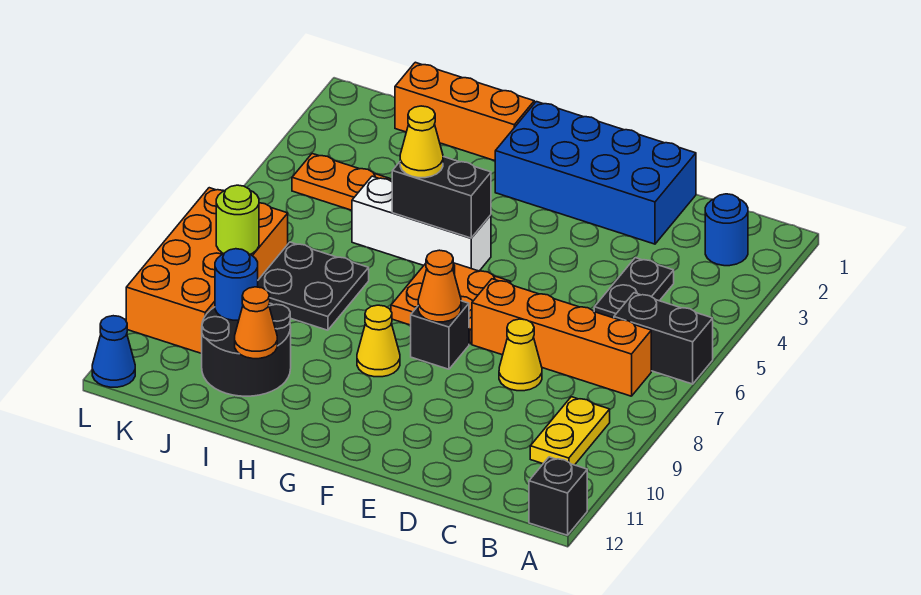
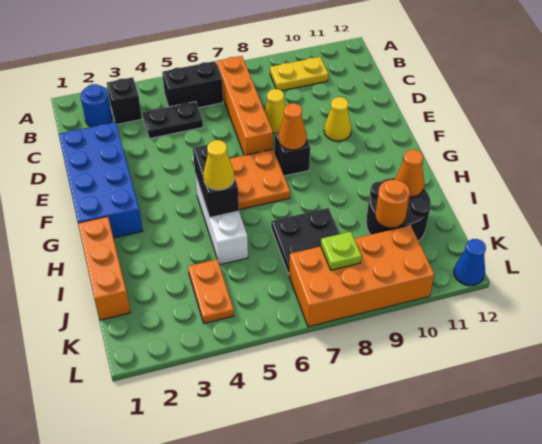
black brick A6:B6 level 1 -> black brick B5:B6 level 1
black brick A12 level 1 -> black brick B3 level 1
yellow cone G9 level 1 -> yellow cone E10 level 1
blue round brick J10 level 2 -> orange round brick J10 level 2
lime round brick K8 level 2 -> lime plate K8 level 2

